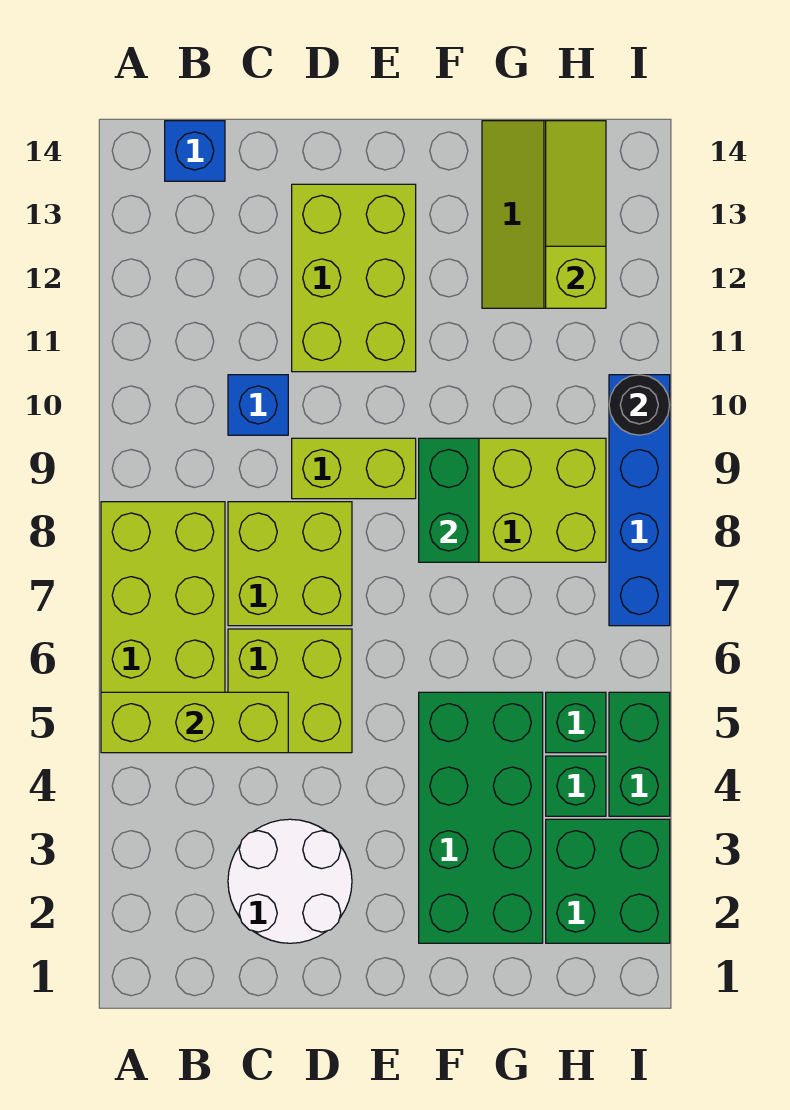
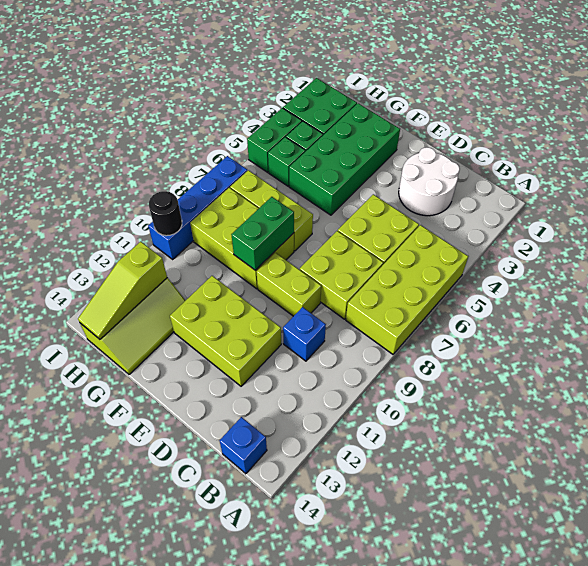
lime brick A5:C5 level 2 -> lime brick F7:H7 level 1
lime brick D11:E13 level 1 -> lime brick D11:F12 level 1

